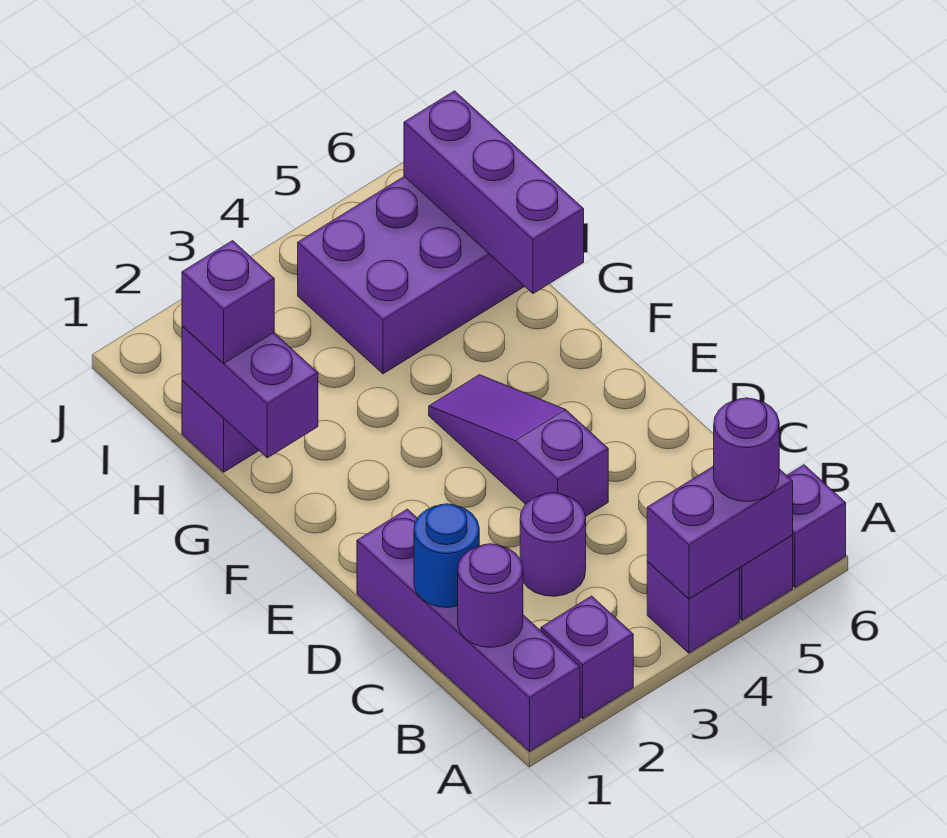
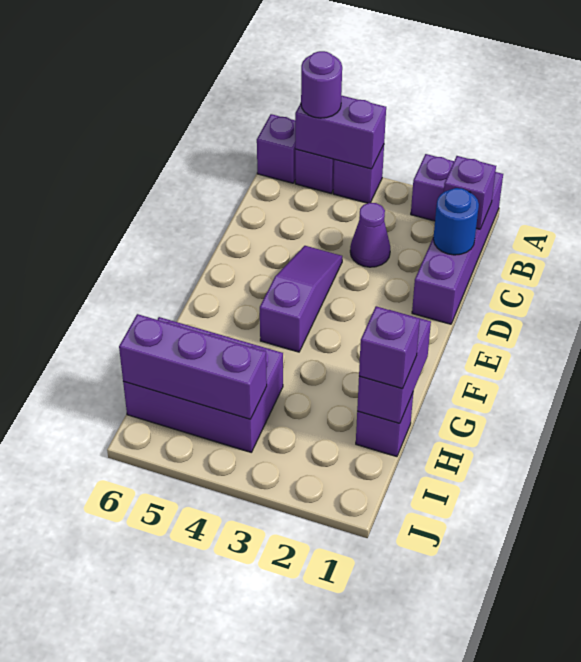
purple round brick B1 level 2 -> purple brick B1 level 2
purple round brick C3 level 1 -> purple cone C3 level 1
purple slope D4:F4 level 1 top D -> purple slope D4:F4 level 1 top F
purple brick G6:I6 level 2 -> purple brick I4:I6 level 2

